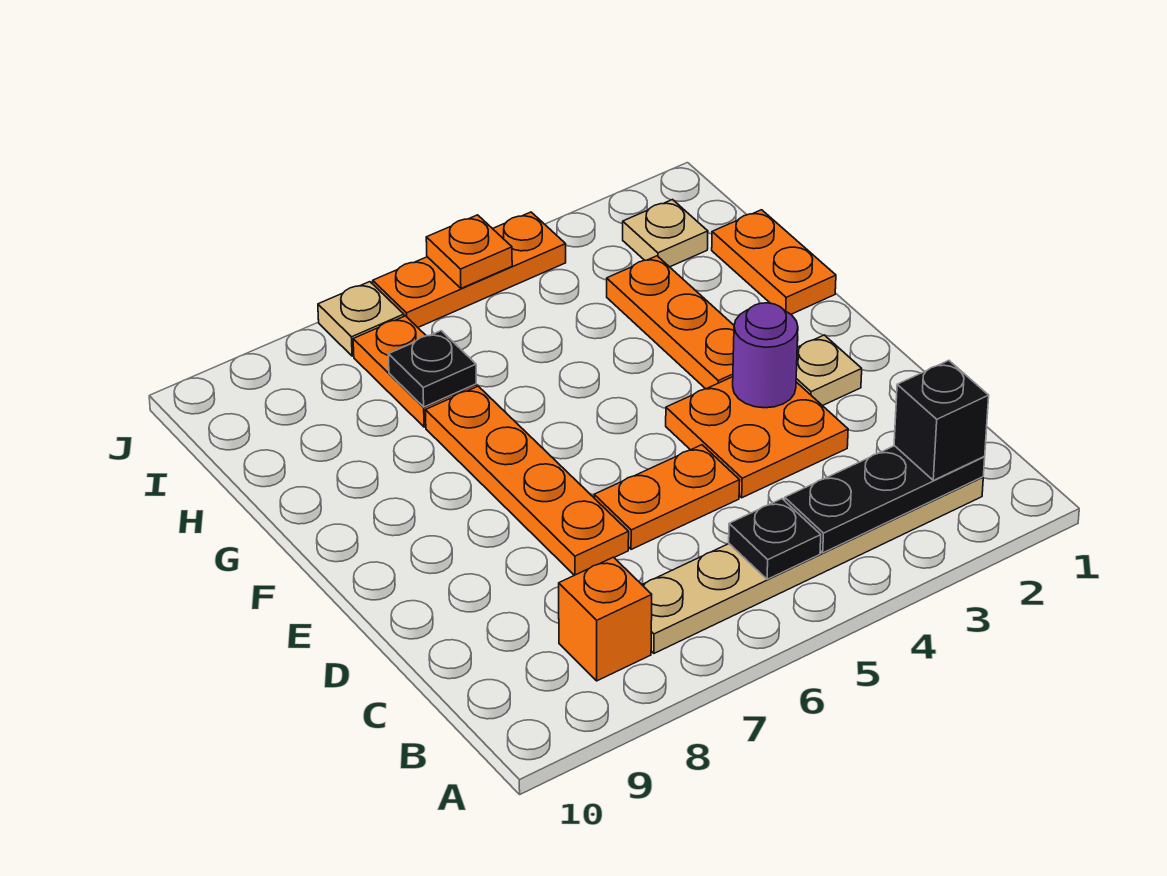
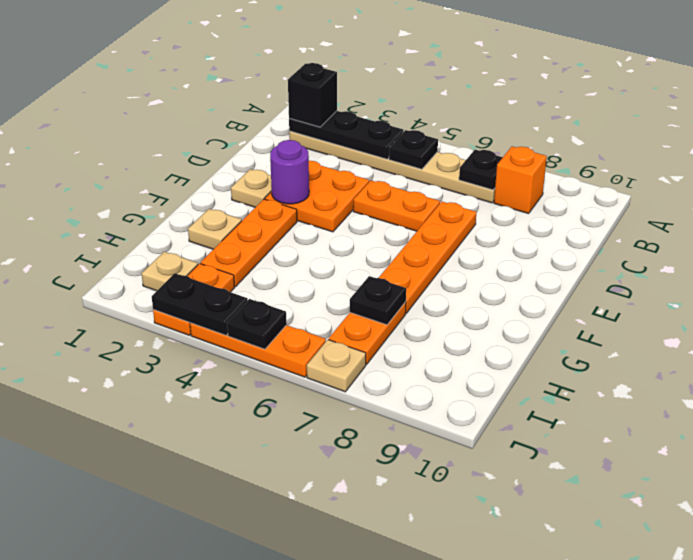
none -> black plate B7 level 2
orange plate G1:H1 level 1 -> orange plate I3:J3 level 1
none -> tan plate G2 level 1
none -> black plate J3:J4 level 2
orange plate J5 level 2 -> black plate J5 level 2

